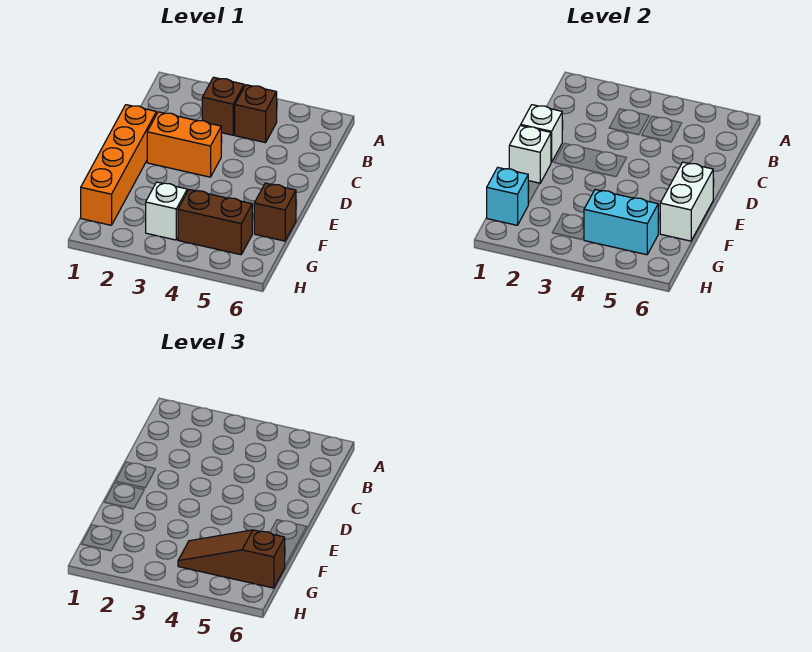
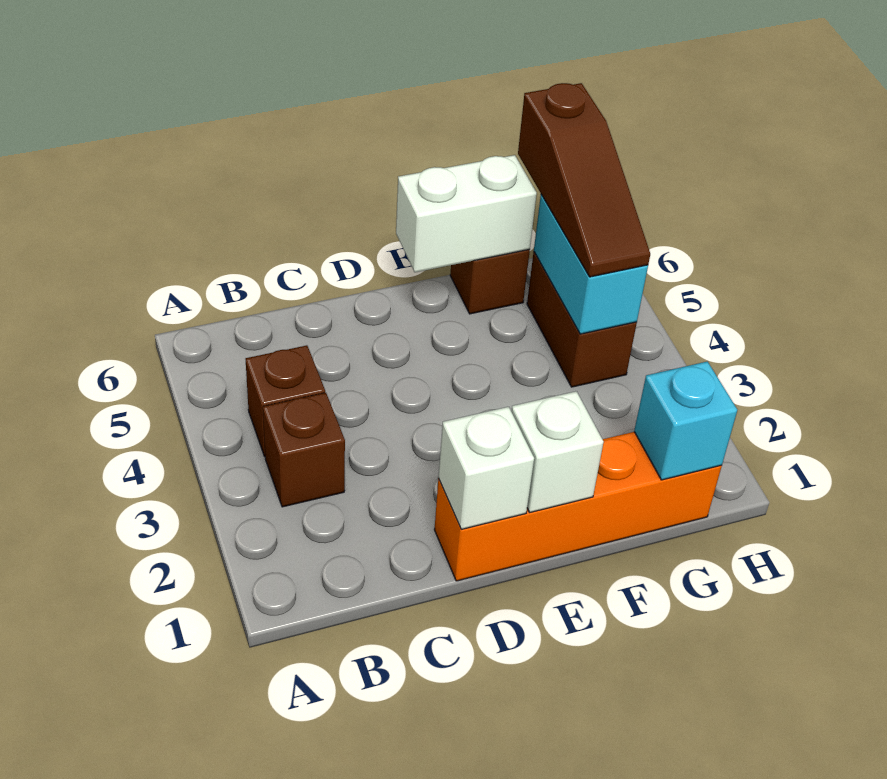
orange brick D2:D3 level 1 -> none
white brick G3 level 1 -> none

